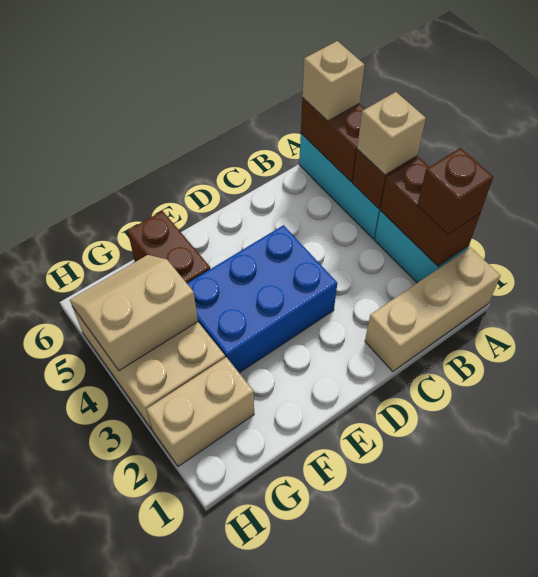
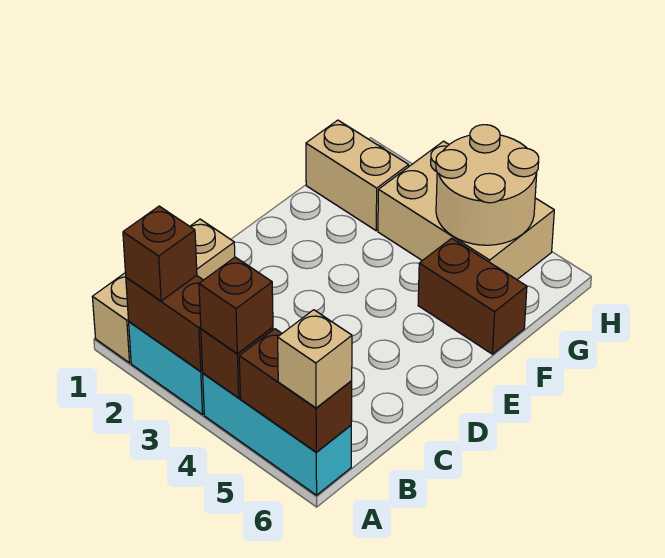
tan brick A4 level 3 -> brown brick A4 level 3
blue brick D3:F4 level 1 -> none
tan brick G2:H2 level 1 -> tan brick G1:G2 level 1
tan slope G4:H5 level 2 top 4 -> tan round brick G4:H5 level 2

